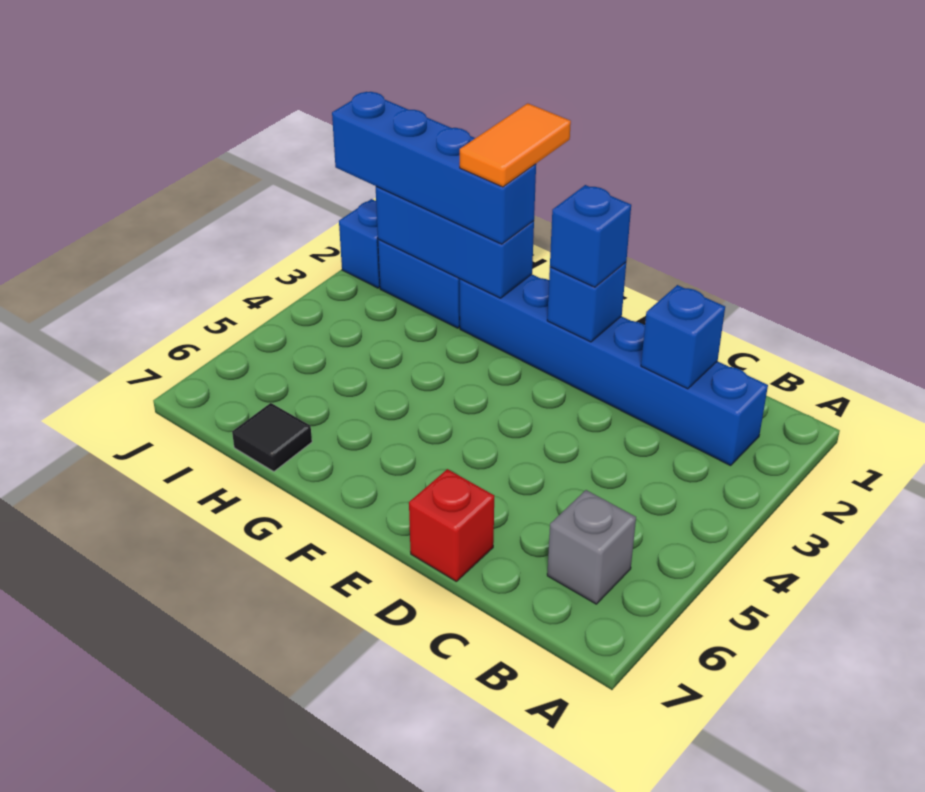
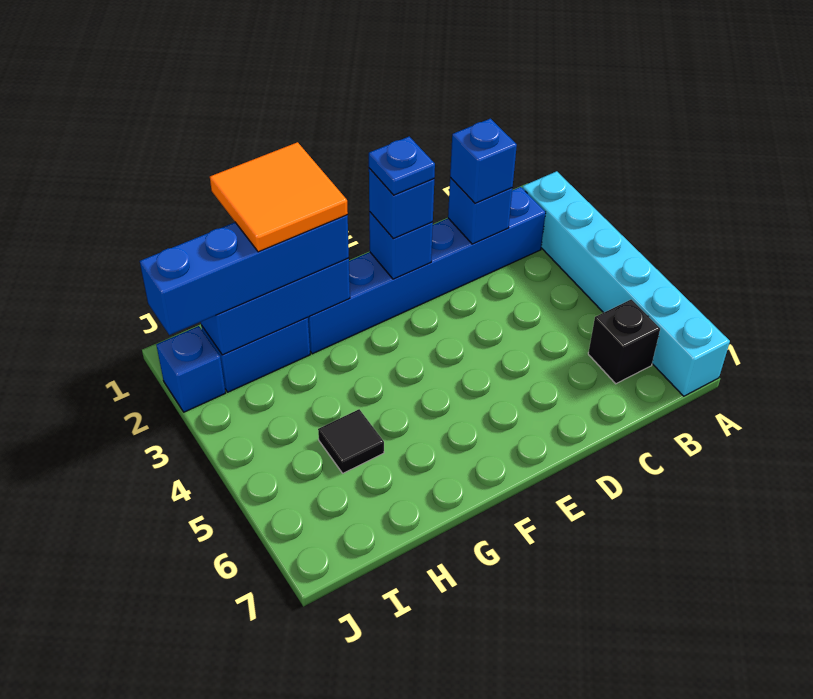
none -> cyan brick A2:A7 level 1
grey brick B6 level 1 -> black brick B6 level 1
none -> blue brick C2 level 3
red brick D7 level 1 -> none
none -> blue plate E2 level 4
orange tile G1:G2 level 4 -> orange tile G1:H2 level 4
black tile H7 level 1 -> black tile H5 level 1

